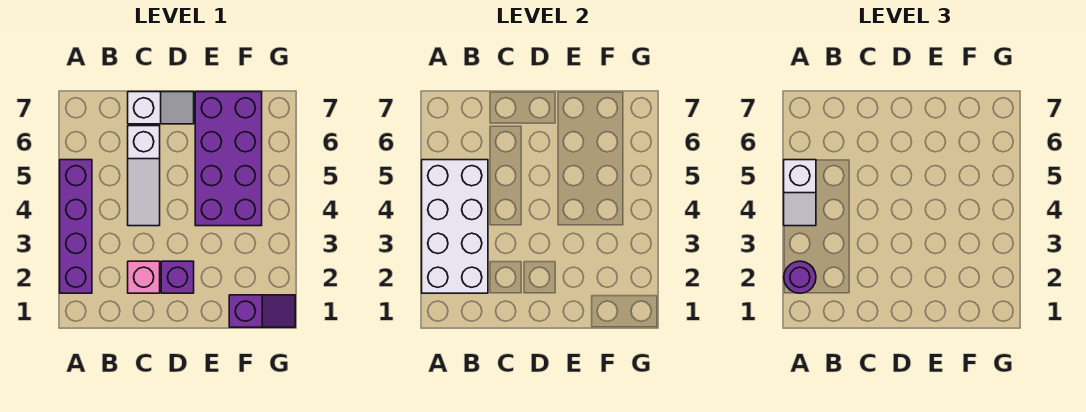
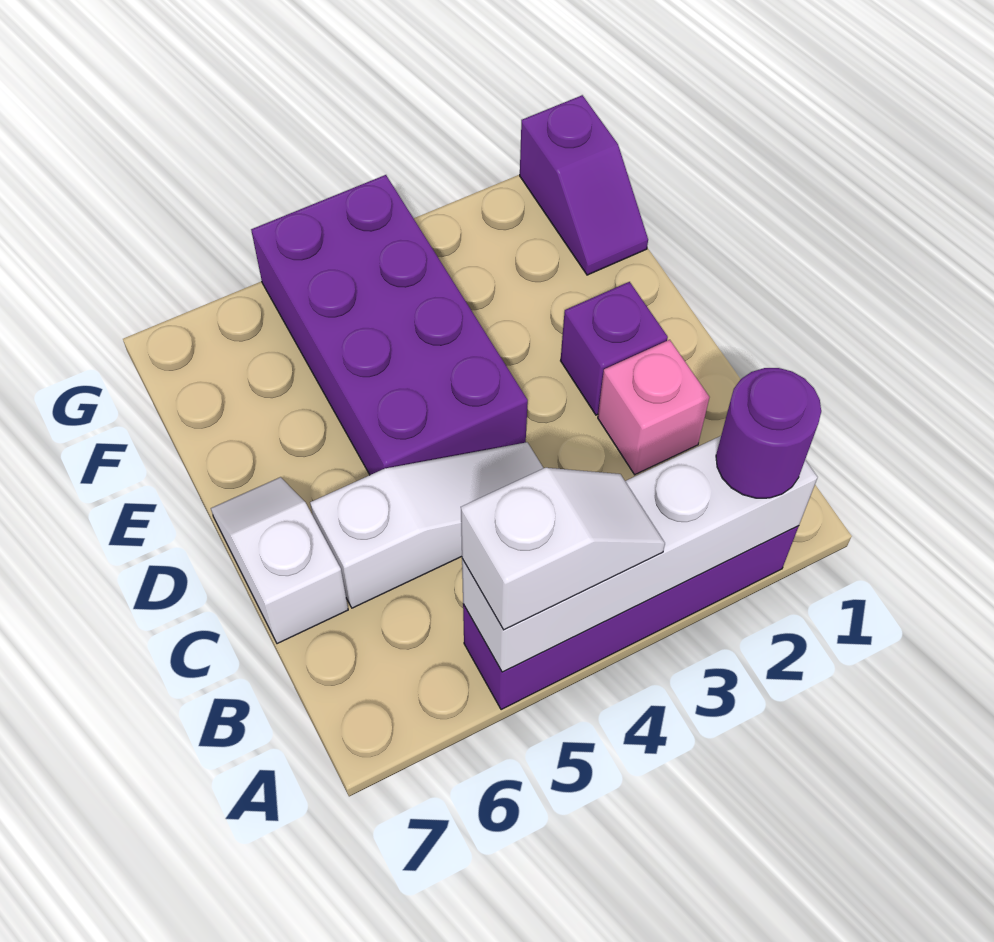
white brick A2:B5 level 2 -> white brick A2:A5 level 2
purple brick E4:F7 level 1 -> purple brick D4:G5 level 1
purple slope F1:G1 level 1 top F -> purple slope F1:G1 level 1 top G

